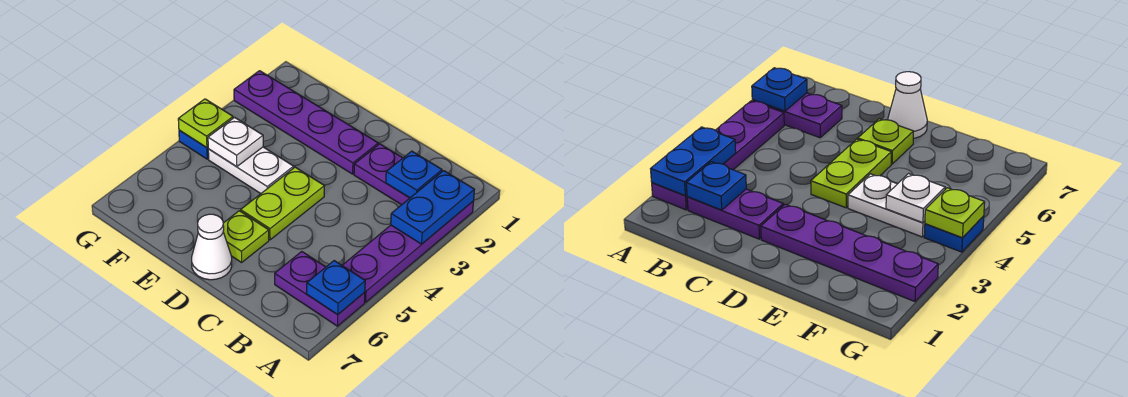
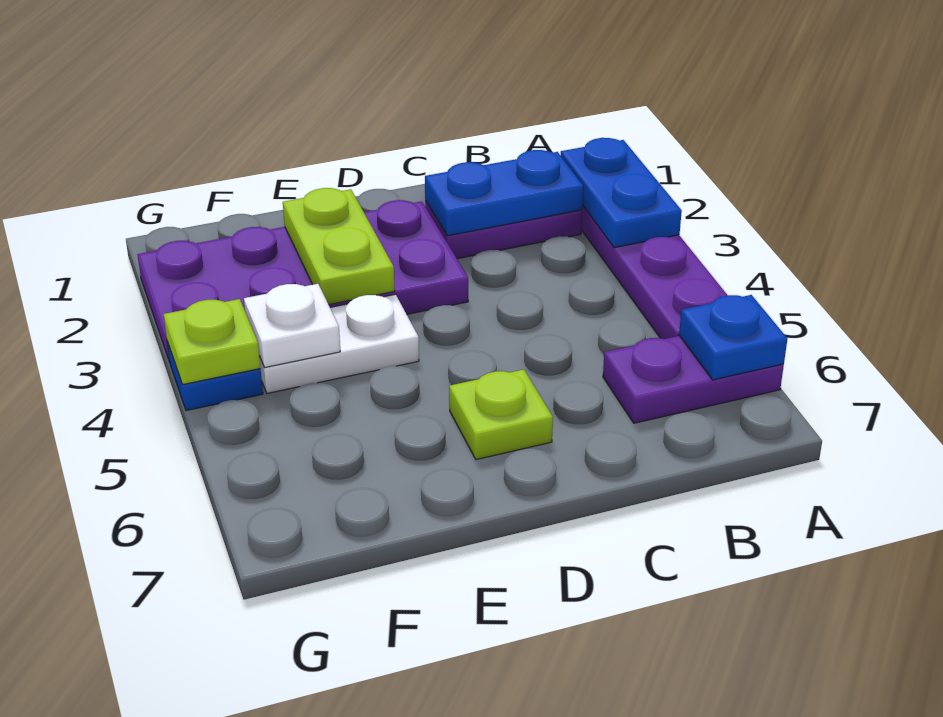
blue plate B2 level 2 -> blue plate B2:C2 level 2
purple plate D2:G2 level 1 -> purple plate D2:G3 level 1
lime plate D4:D5 level 1 -> lime plate E2:E3 level 2
white cone D7 level 1 -> none

